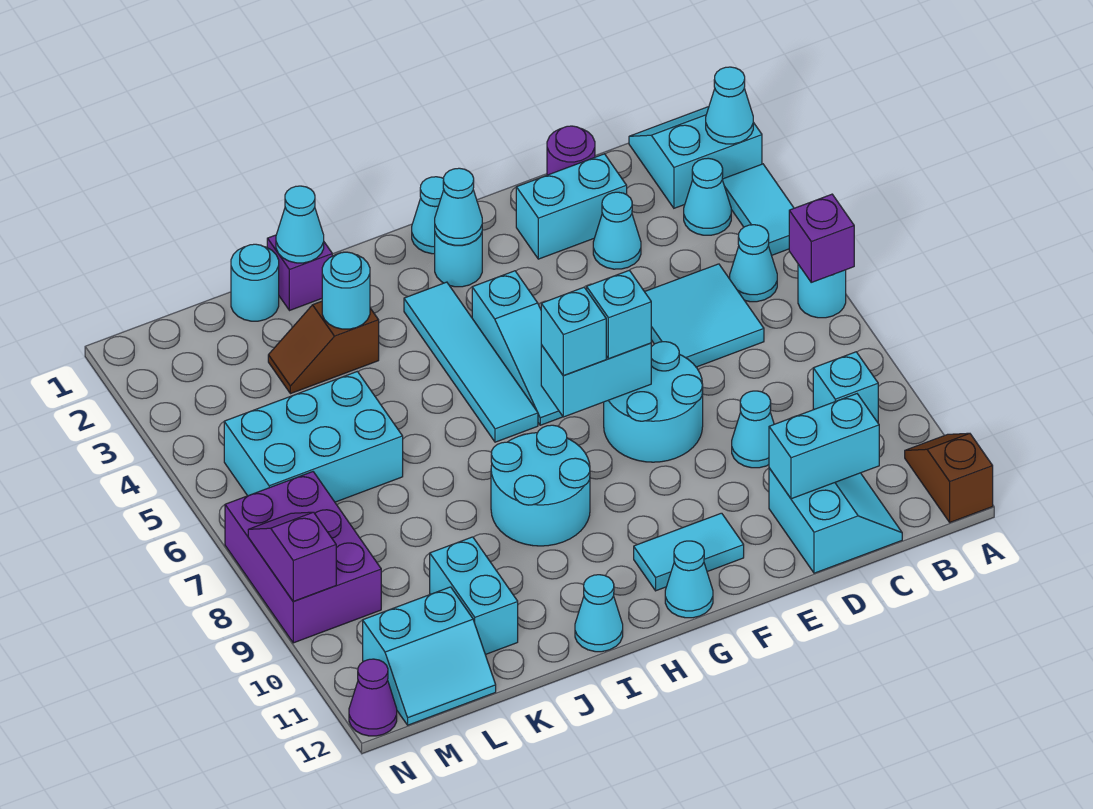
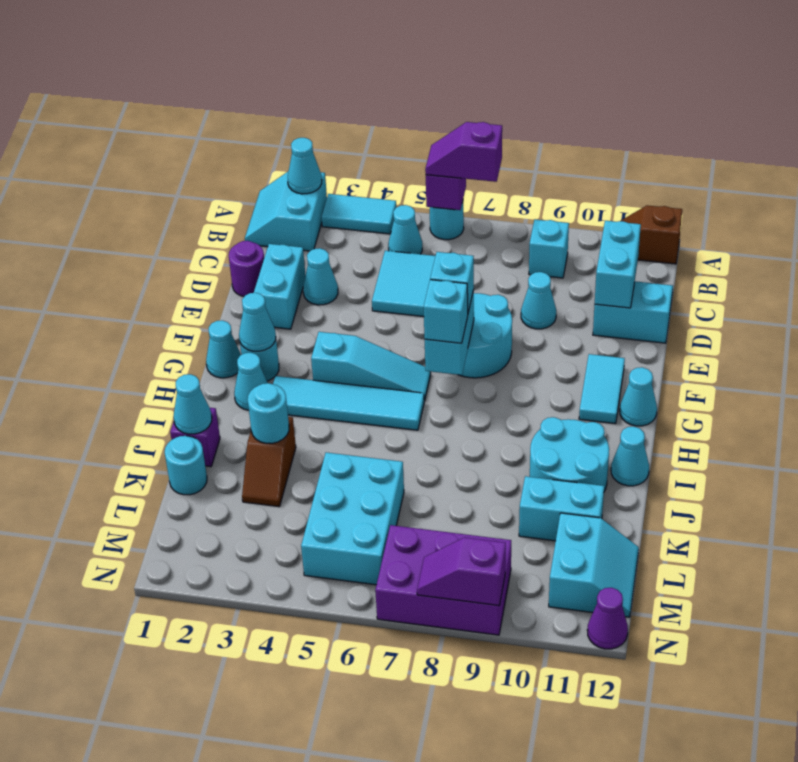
none -> purple slope A6:A7 level 3 top 7
cyan cone B3 level 1 -> cyan cone H2 level 1
cyan round brick H8:I9 level 1 -> cyan round brick I10:J11 level 1

